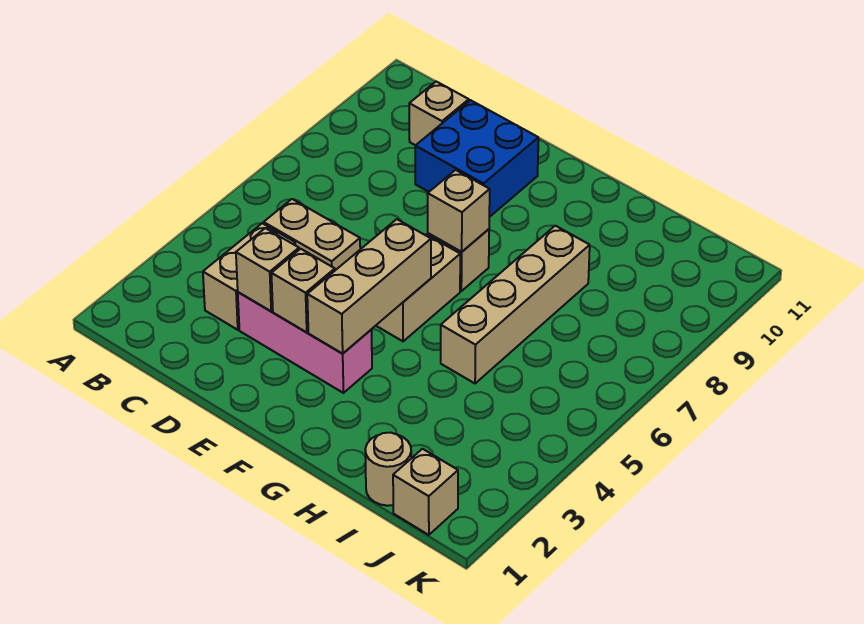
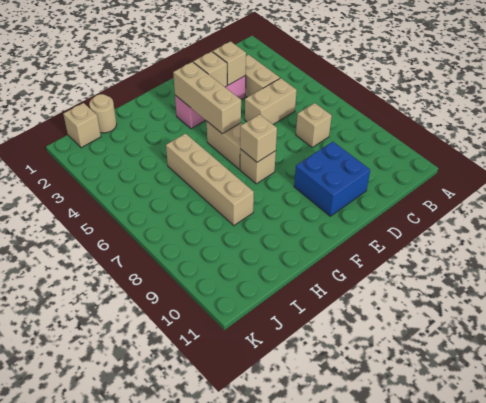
tan brick C10 level 1 -> tan brick C7 level 1

